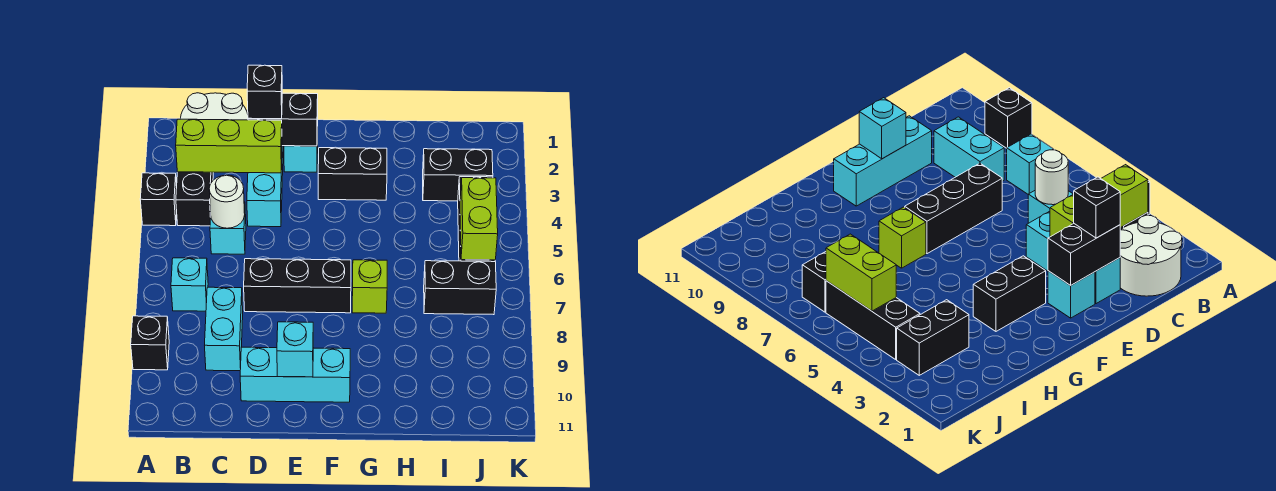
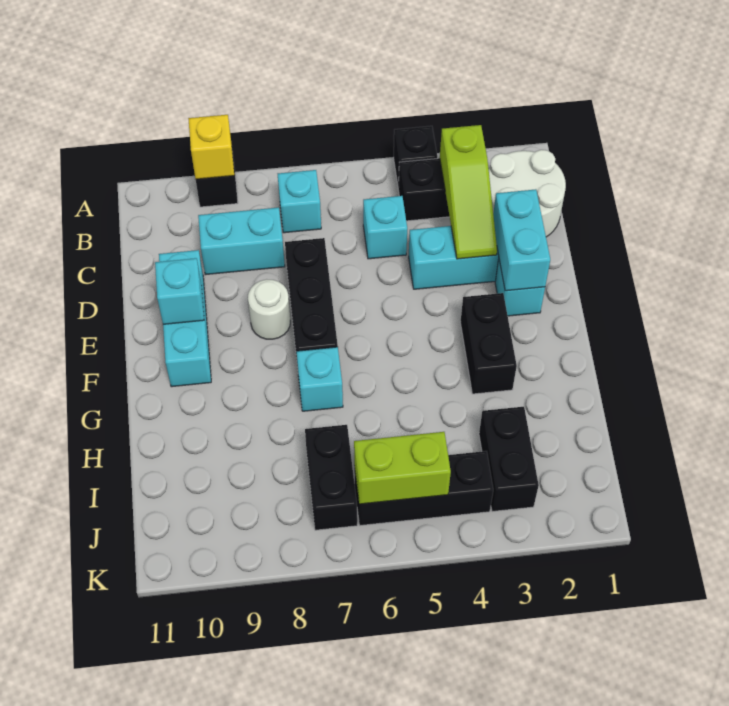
none -> yellow brick A9 level 2
lime brick B3:D3 level 2 -> lime slope B3:D3 level 2 top B
white round brick C5 level 2 -> white round brick E8 level 1
black brick D2:E2 level 2 -> cyan brick D2:E2 level 2
black brick D2 level 3 -> none
lime brick G7 level 1 -> cyan brick G7 level 1

